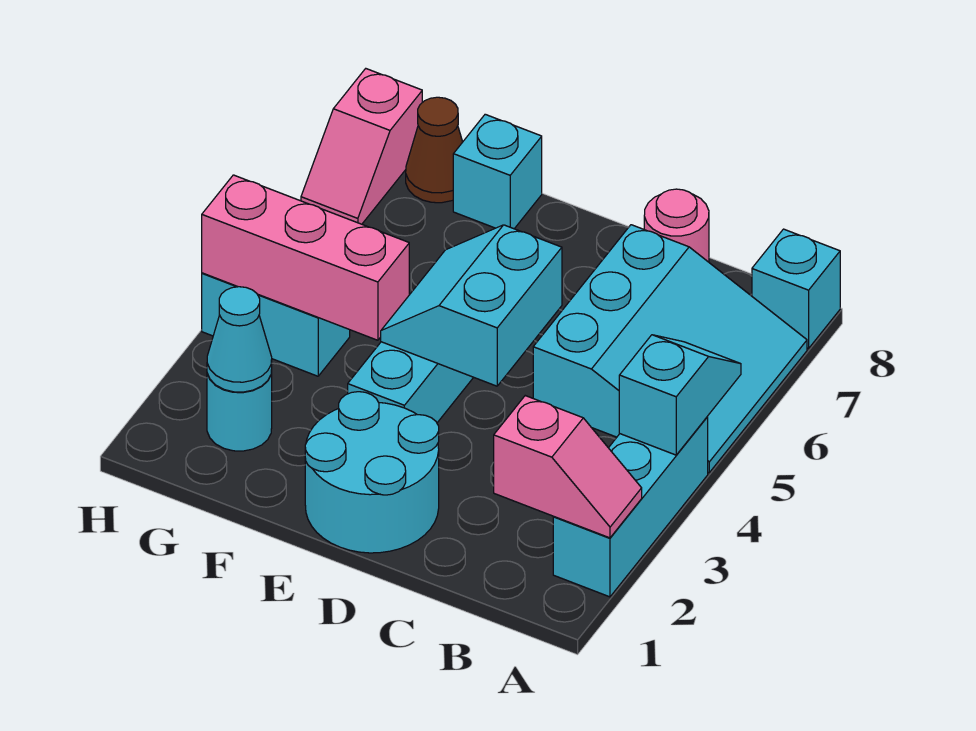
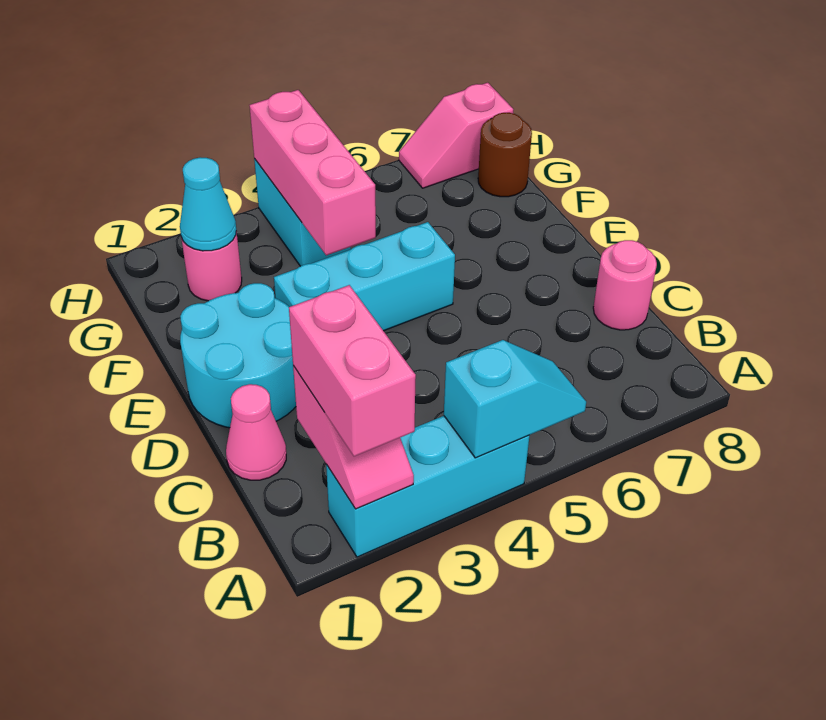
none -> pink brick A2:B2 level 3
cyan slope A5:C7 level 1 top C -> none
cyan brick A8 level 1 -> none
none -> pink cone C1 level 1
cyan slope D4:E5 level 2 top D -> none
cyan brick F8 level 1 -> none
cyan round brick G2 level 1 -> pink round brick G2 level 1
brown cone G8 level 1 -> brown round brick G8 level 1

